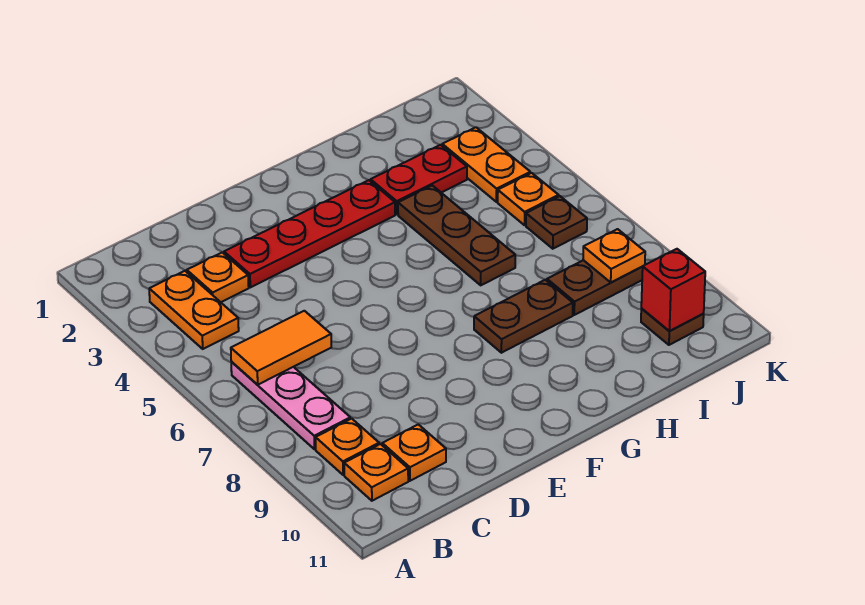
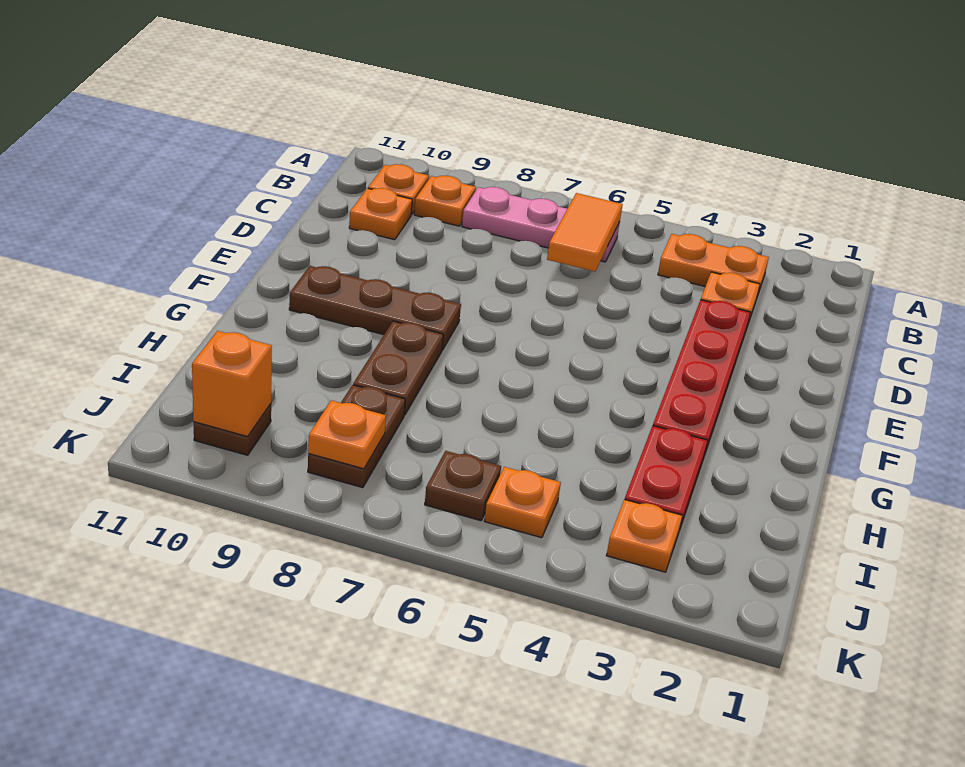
brown plate H4:H6 level 1 -> brown plate F8:F10 level 1
orange plate J3:J4 level 1 -> orange plate J3 level 1
red brick J10 level 2 -> orange brick J10 level 2

